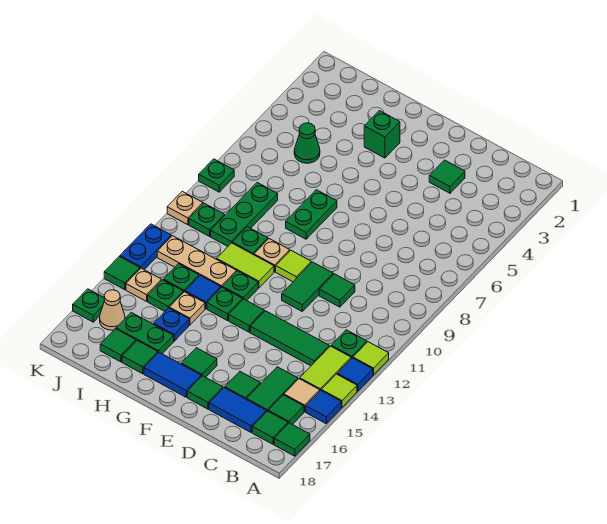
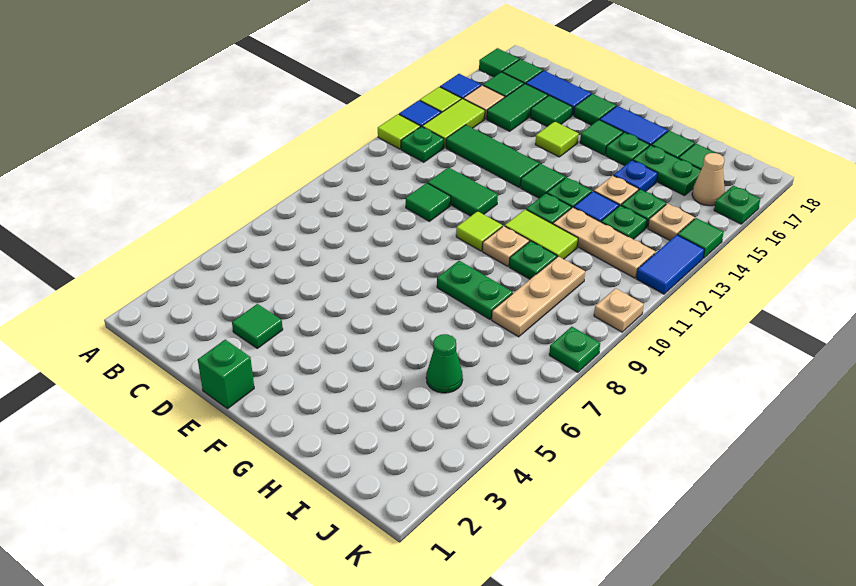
green tile E10:E11 level 1 -> green tile D11:E11 level 1
none -> lime tile E15 level 1
green brick G3 level 1 -> green brick E1 level 1
green plate G7:G8 level 1 -> green plate G8:H8 level 1
green plate I8:I10 level 1 -> tan plate I8:I10 level 1
green plate J10 level 1 -> green plate G16 level 1
blue plate K12:K13 level 1 -> blue tile K12:K13 level 1

